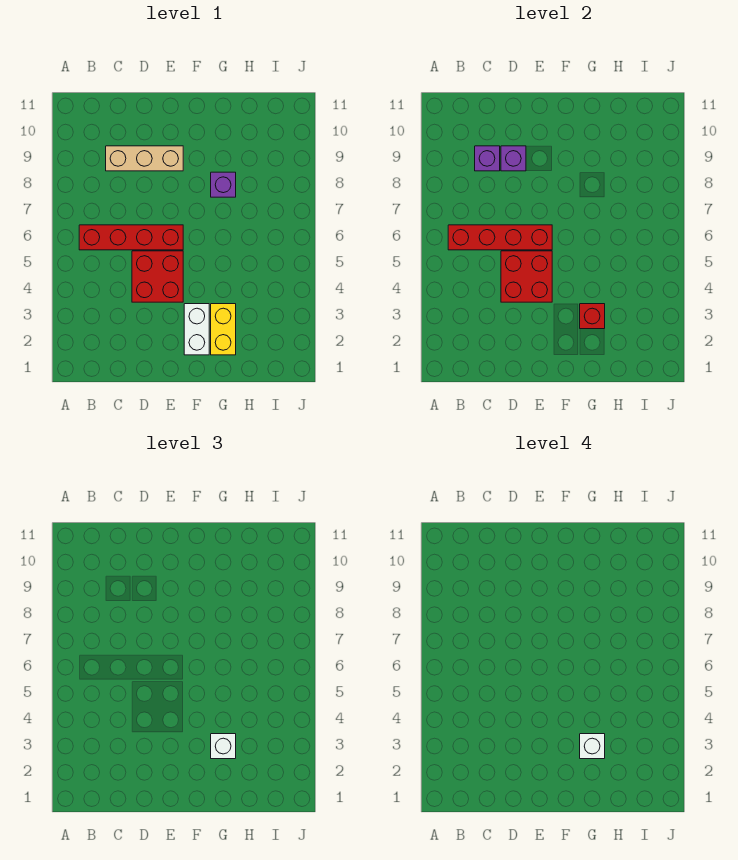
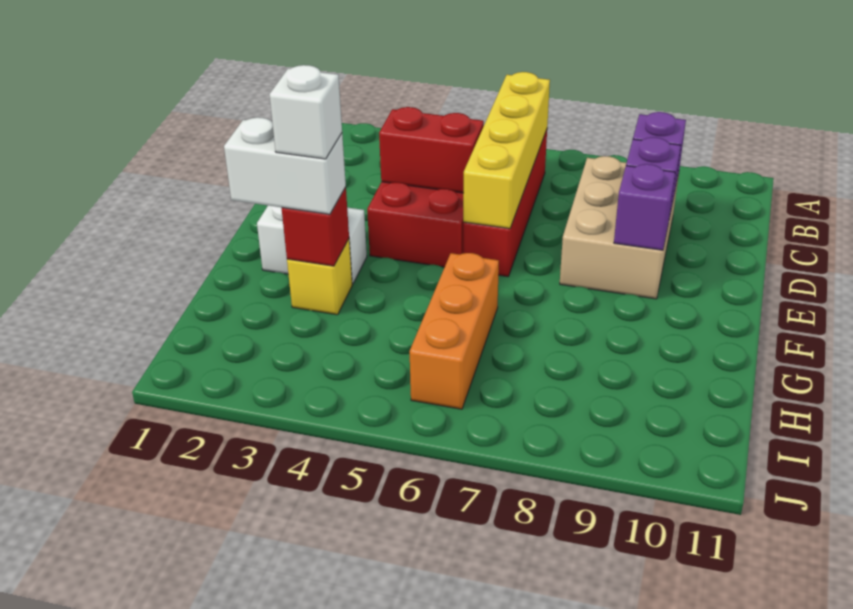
red brick B6:E6 level 2 -> yellow brick B6:E6 level 2
tan brick C9:E9 level 1 -> tan brick C8:E9 level 1
red brick D4:E5 level 2 -> red brick D4:D5 level 2
yellow brick G2:G3 level 1 -> yellow brick G3 level 1
white brick G3 level 3 -> white brick G2:G3 level 3
none -> orange brick G6:I6 level 1
purple brick G8 level 1 -> purple brick E9 level 2

